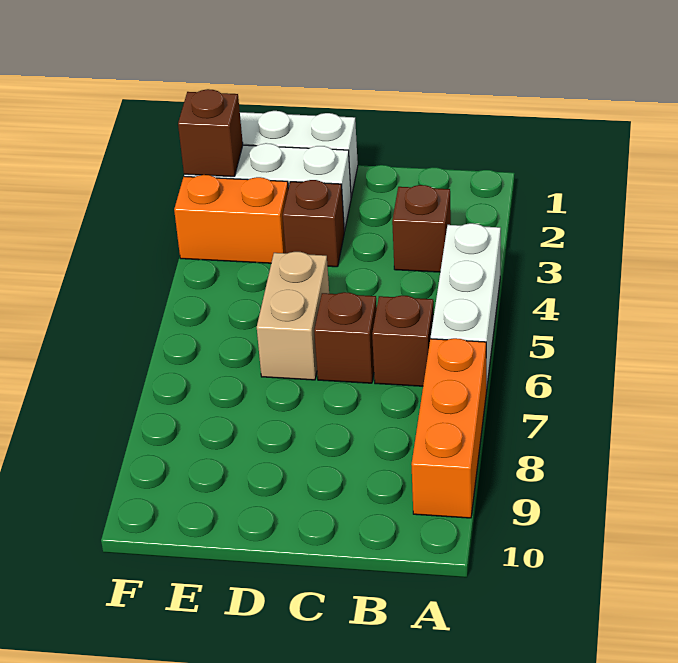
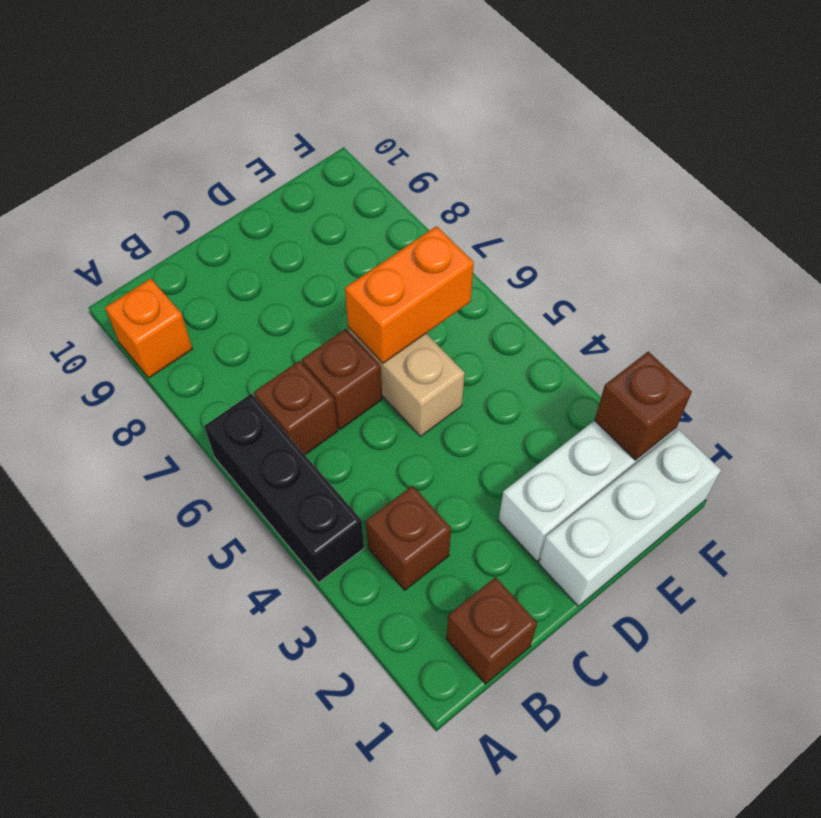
white brick A4:A6 level 1 -> black brick A4:A6 level 1
orange brick A7:A9 level 1 -> orange brick A9 level 1
brown brick D3 level 1 -> brown brick B1 level 1
orange brick E3:F3 level 1 -> orange brick D6:E6 level 2

